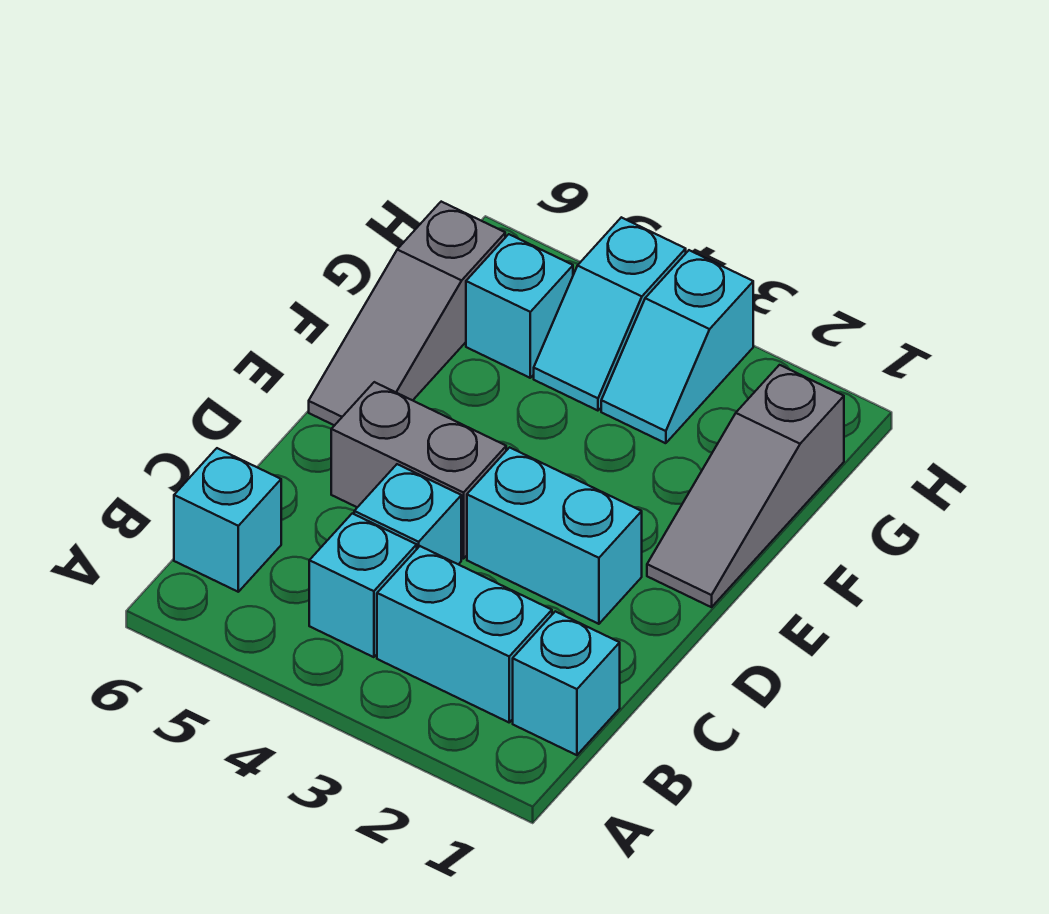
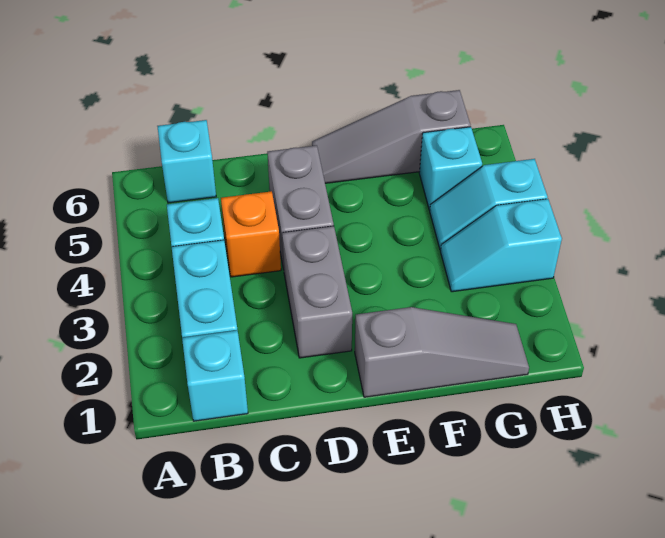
cyan brick C4 level 1 -> orange brick C4 level 1
cyan brick D2:D3 level 1 -> grey brick D2:D3 level 1
grey slope E1:G1 level 1 top G -> grey slope E1:G1 level 1 top E

